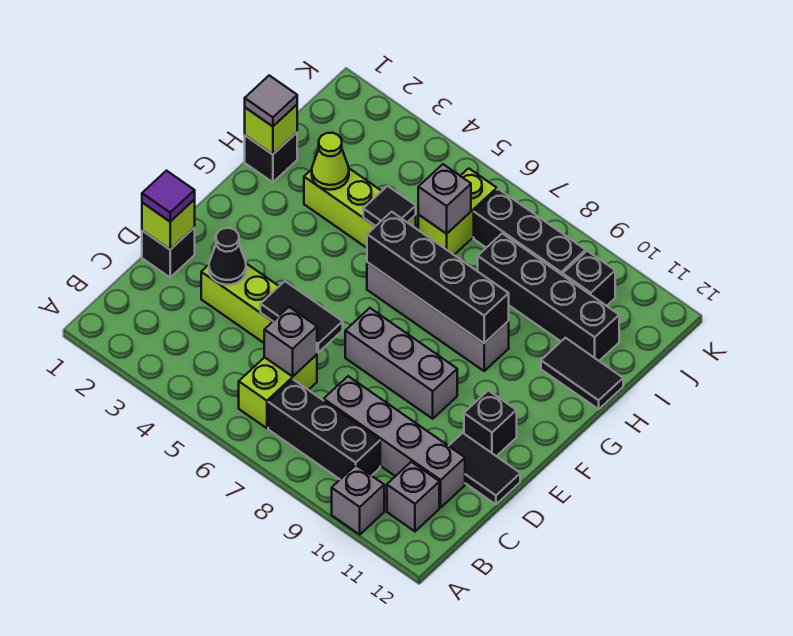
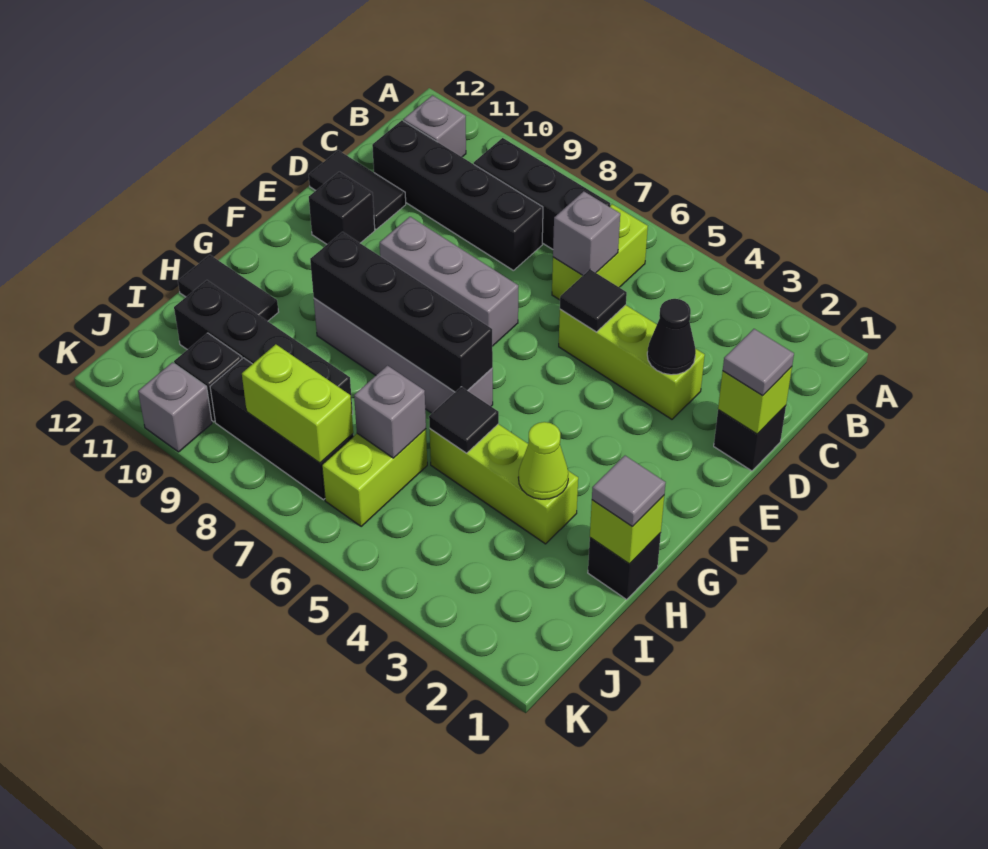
grey brick A10 level 1 -> grey brick K10 level 1
grey brick C8:C11 level 1 -> black brick C8:C11 level 1
purple tile D1 level 3 -> grey tile D1 level 3
black tile D5:D6 level 2 -> black tile D5 level 2
none -> lime brick J7:J8 level 2

